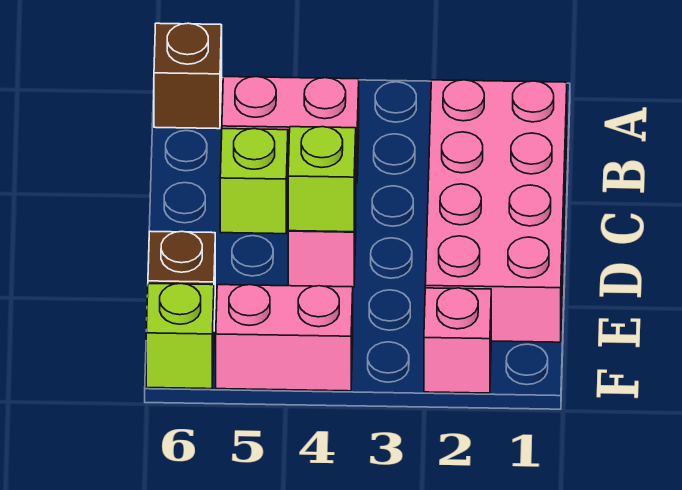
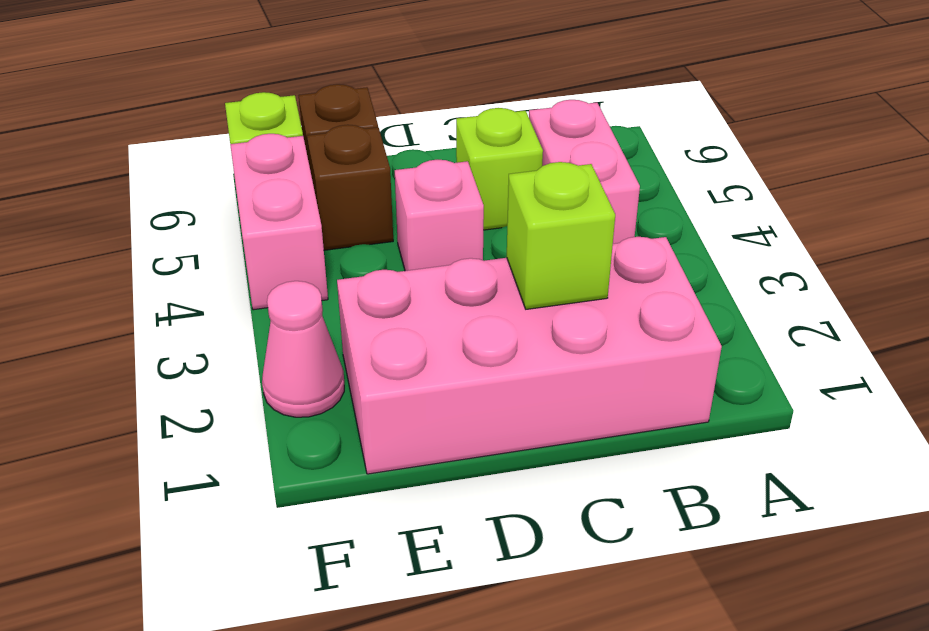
brown brick A6 level 1 -> brown brick E5 level 1
lime brick D4 level 2 -> lime brick C2 level 2
pink brick F2 level 1 -> pink cone F2 level 1

